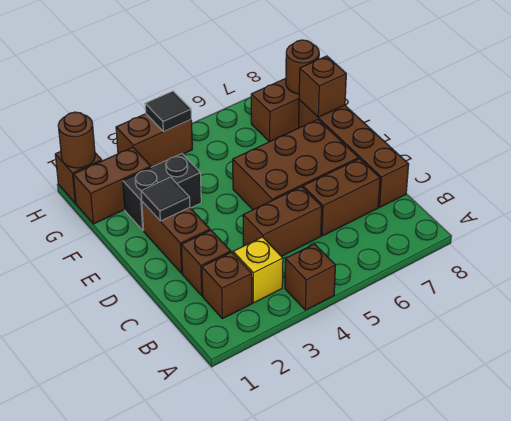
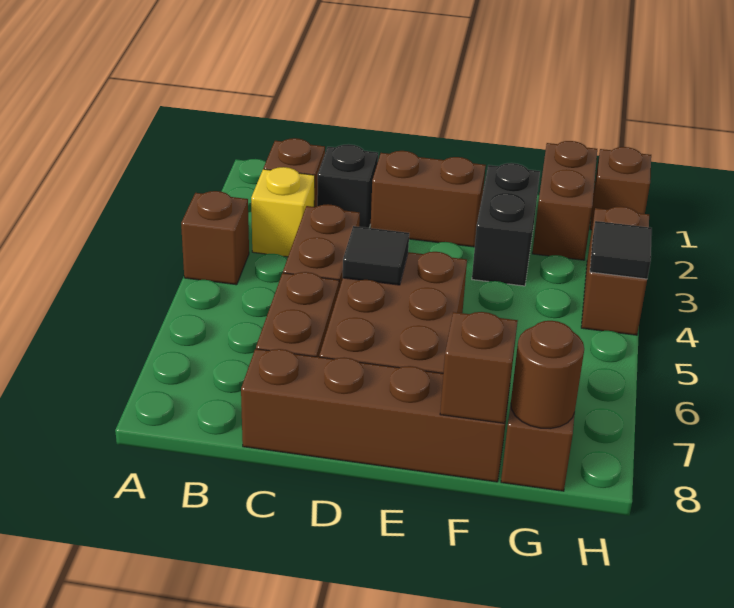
brown brick C2 level 1 -> black brick C2 level 1
black tile E2 level 2 -> black tile D5 level 2
brown round brick H1 level 2 -> none

